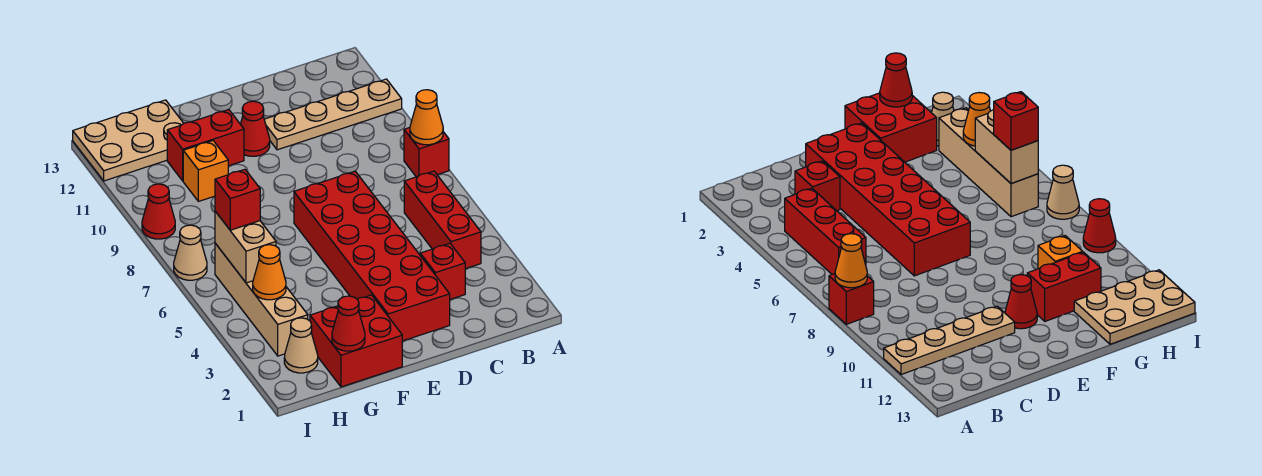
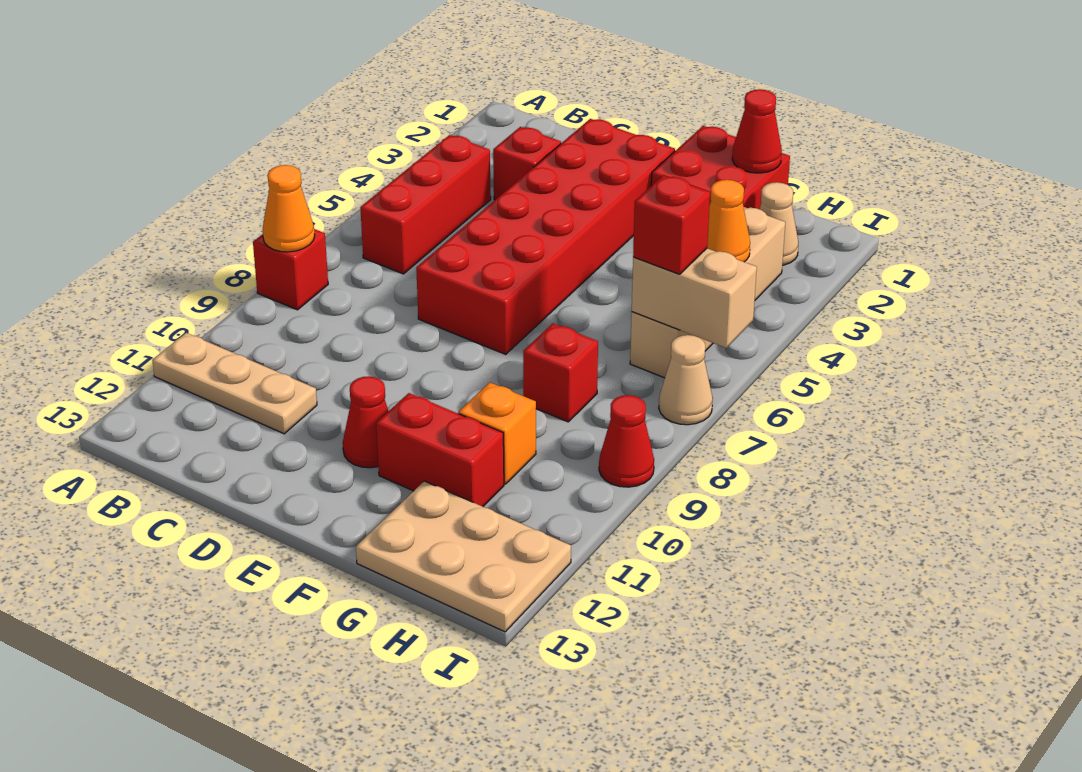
tan plate A11:D11 level 1 -> tan plate A11:C11 level 1
none -> red brick G8 level 1
tan brick H5:H6 level 2 -> tan brick H6:I6 level 2

